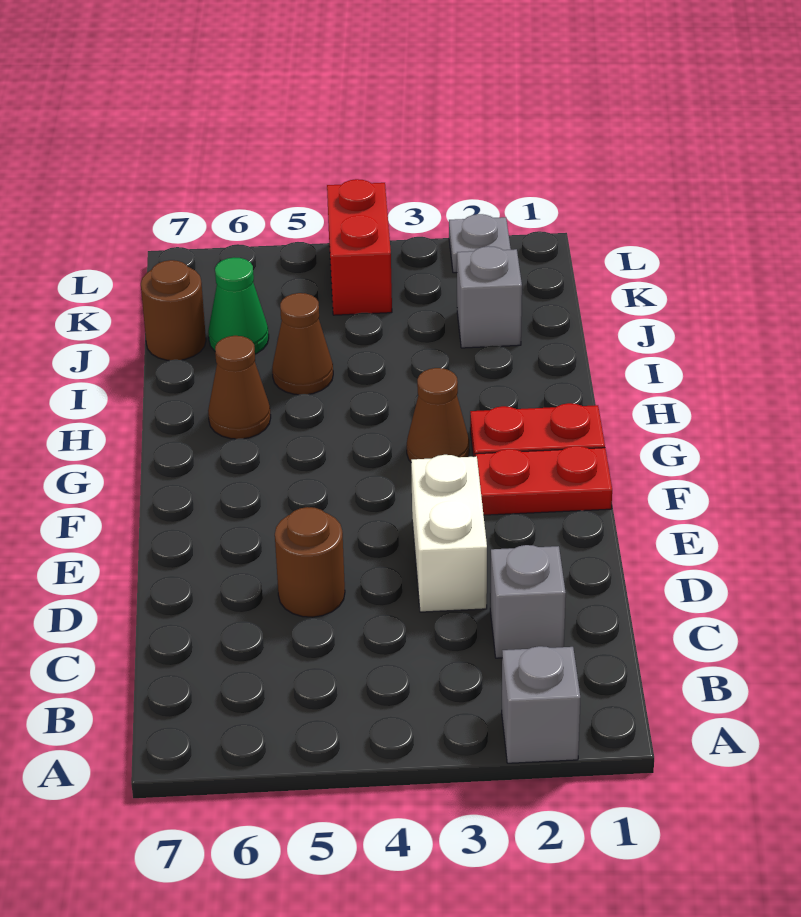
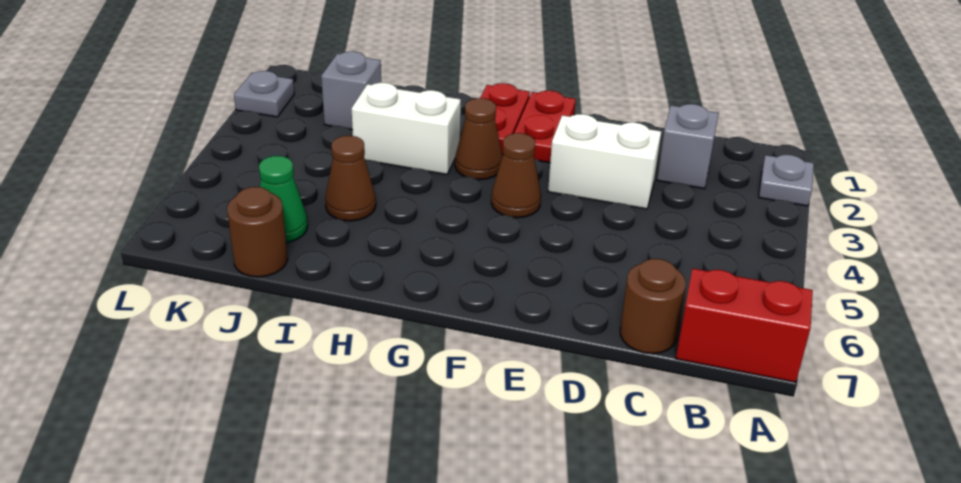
grey brick A2 level 1 -> grey plate A2 level 1
brown round brick D5 level 1 -> brown round brick C7 level 1
none -> white brick H3:I3 level 1
brown cone H6 level 1 -> brown cone F4 level 1
red brick K4:L4 level 1 -> red brick A7:B7 level 1

